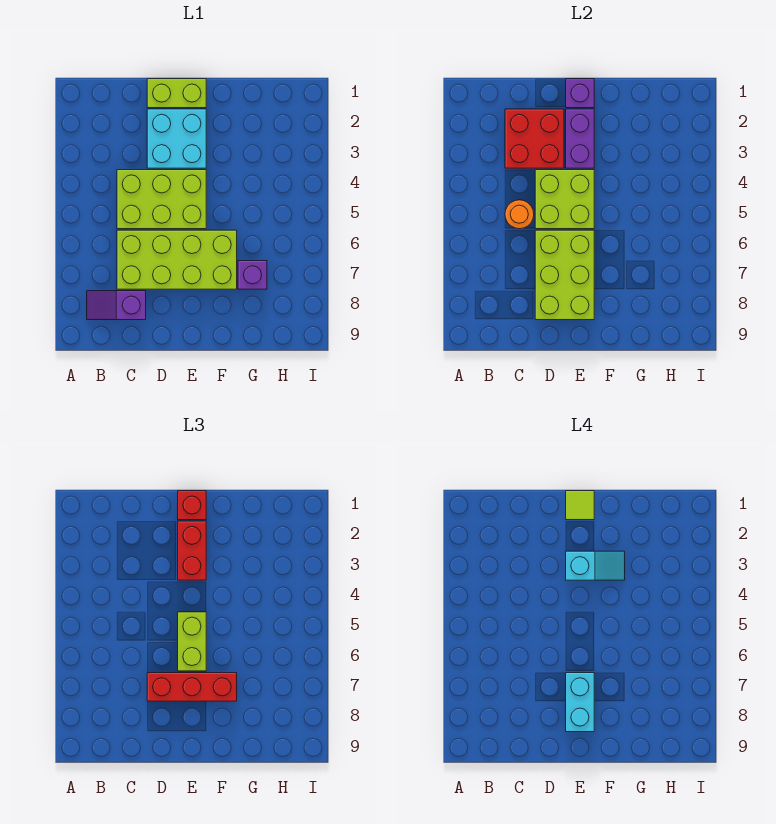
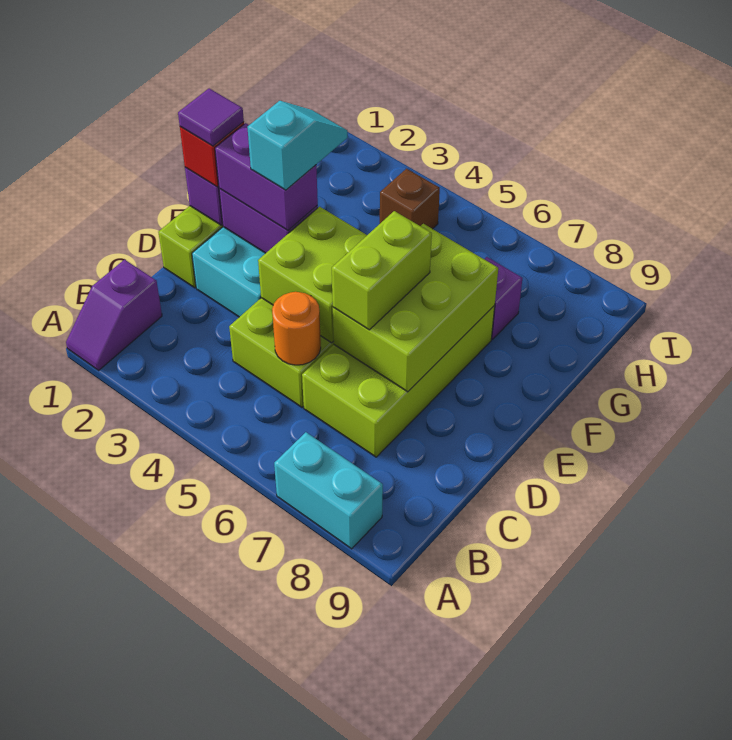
purple slope B8:C8 level 1 top C -> purple slope A1:B1 level 1 top B
red brick C2:D3 level 2 -> none
lime brick D6:E8 level 2 -> lime brick D6:F7 level 2
red brick D7:F7 level 3 -> none
lime tile E1 level 4 -> purple tile E1 level 4
red brick E2:E3 level 3 -> purple brick E2:E3 level 3
lime brick E5:E6 level 3 -> lime brick D6:E6 level 3
cyan brick E7:E8 level 4 -> cyan brick A7:A8 level 1
none -> brown brick H4 level 1

